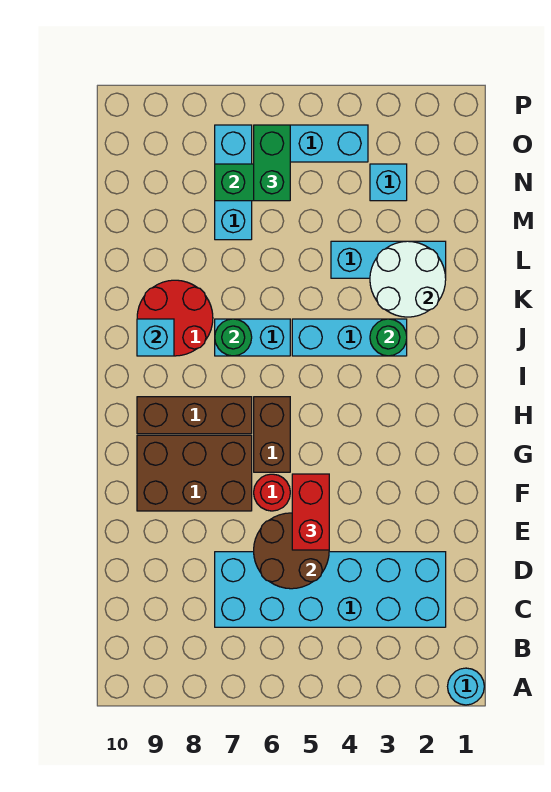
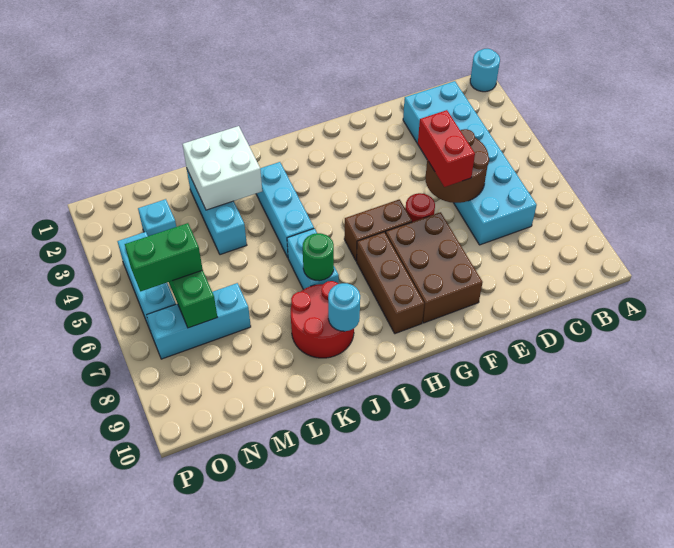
red brick E5:F5 level 3 -> red brick E5:E6 level 3
green round brick J3 level 2 -> none
cyan brick J9 level 2 -> cyan round brick J9 level 2
white round brick K2:L3 level 2 -> white brick K2:L3 level 2

